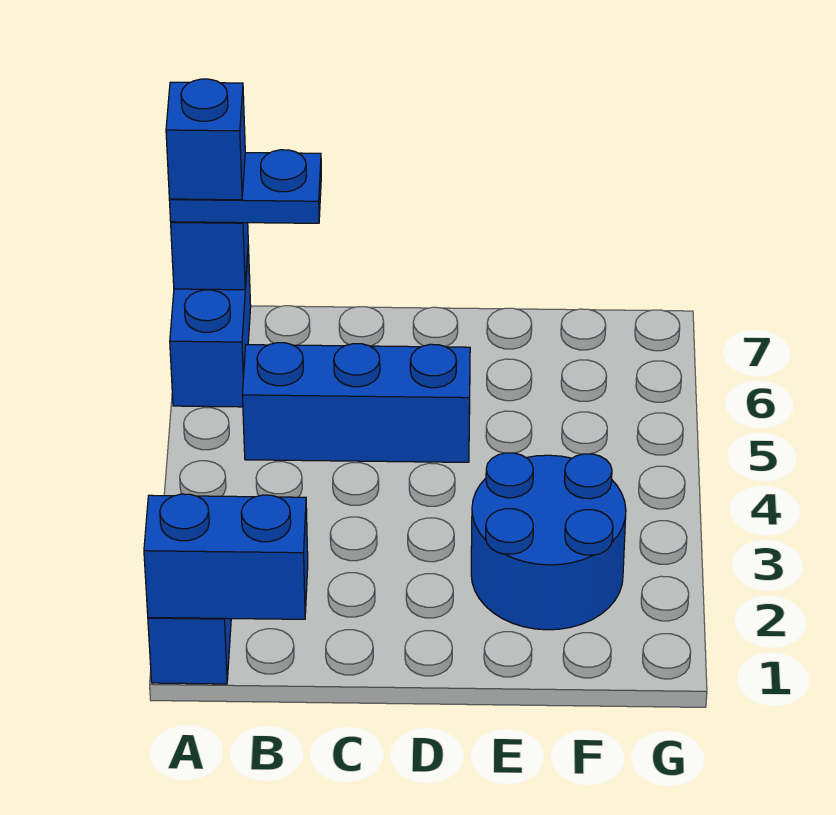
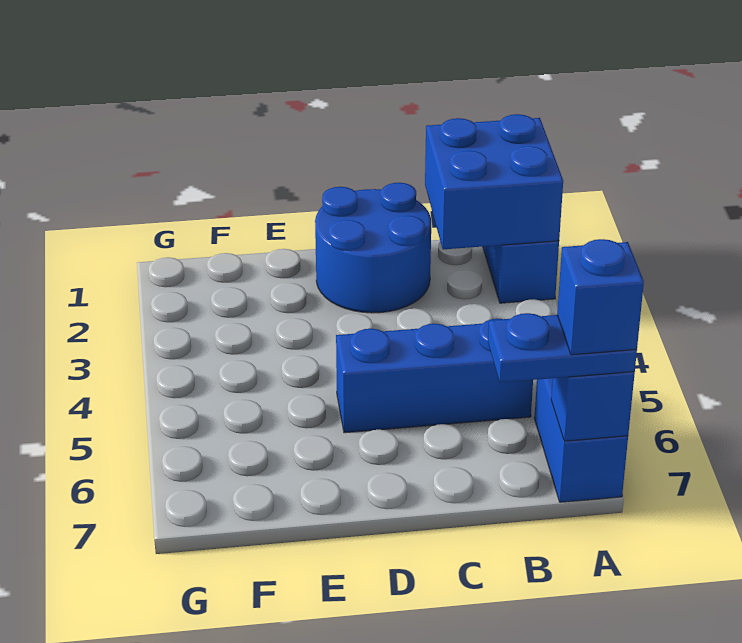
blue brick A1:B1 level 2 -> blue brick A1:B2 level 2
blue round brick E2:F3 level 1 -> blue round brick C1:D2 level 1

